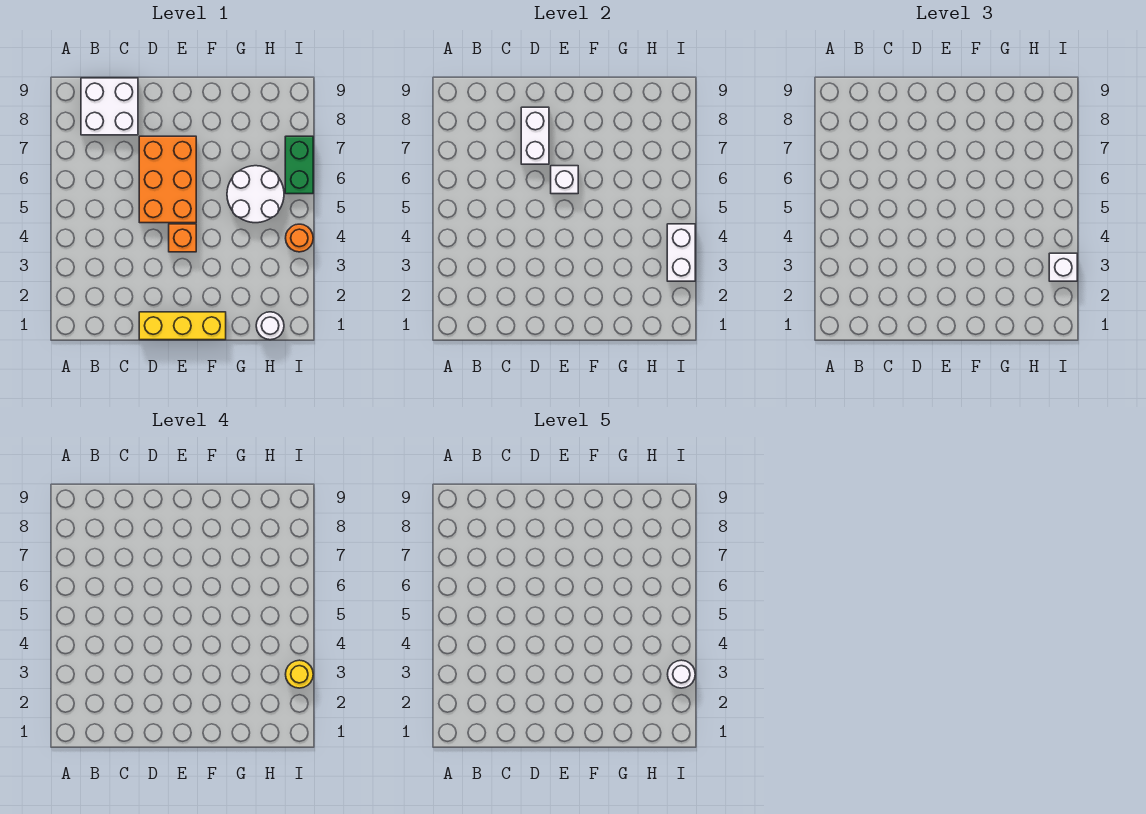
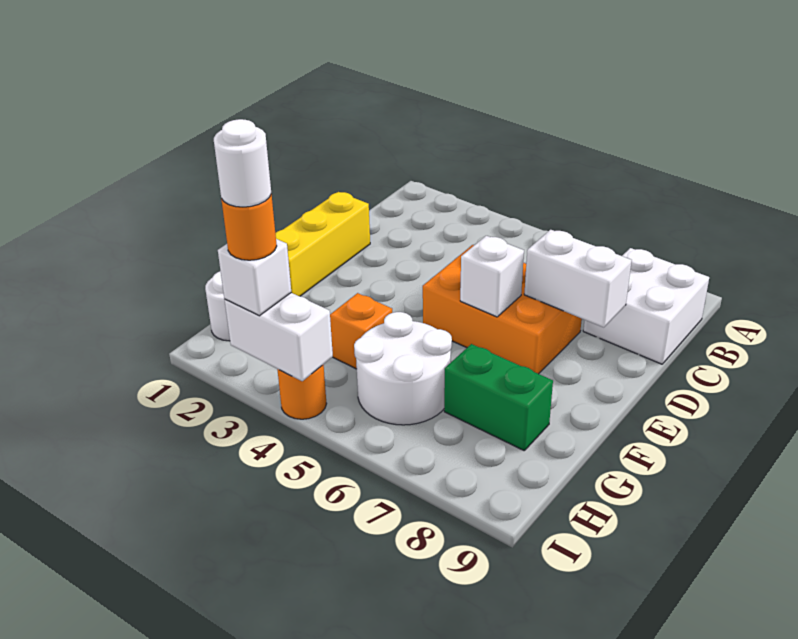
orange brick E4 level 1 -> orange brick G4 level 1
yellow round brick I3 level 4 -> orange round brick I3 level 4
green brick I6:I7 level 1 -> green brick G7:G8 level 1

